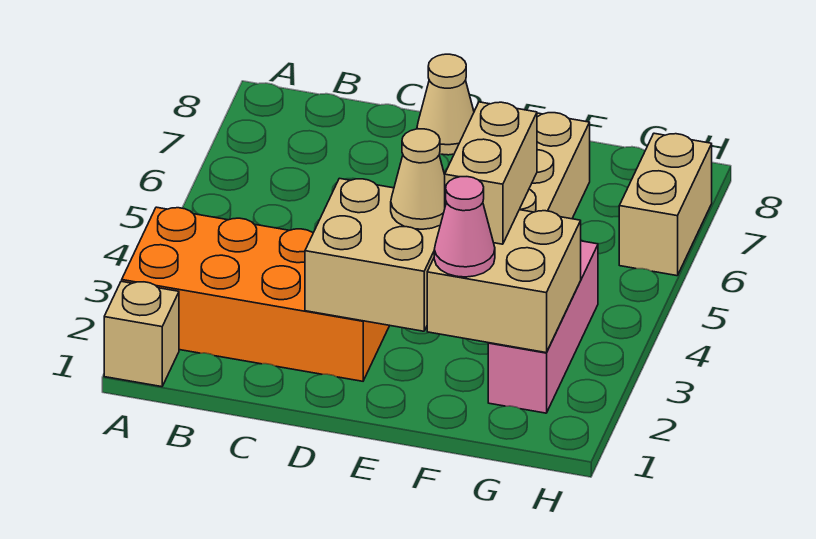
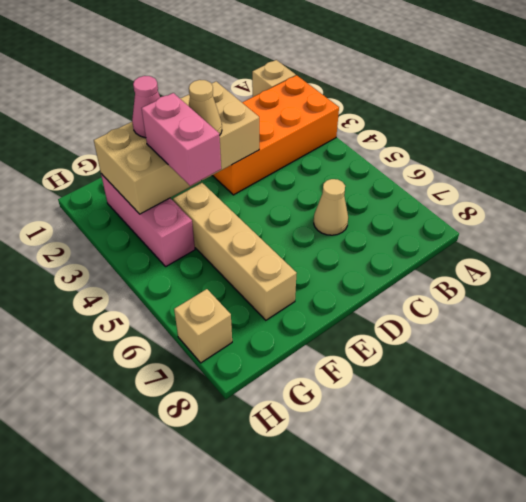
tan cone D8 level 1 -> tan cone C6 level 1
tan brick F3:F4 level 3 -> pink brick F3:F4 level 3
tan brick H6:H7 level 1 -> tan brick H7 level 1

